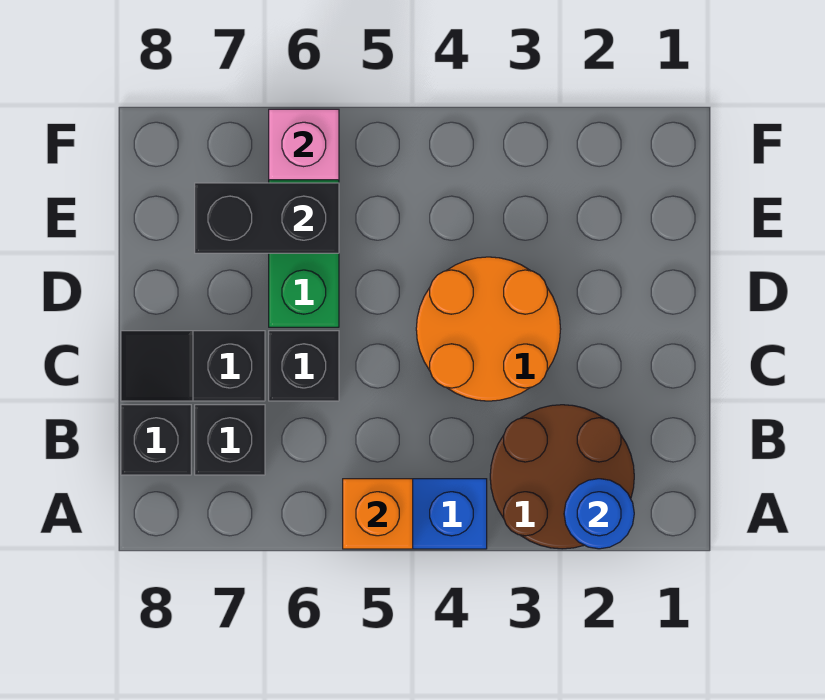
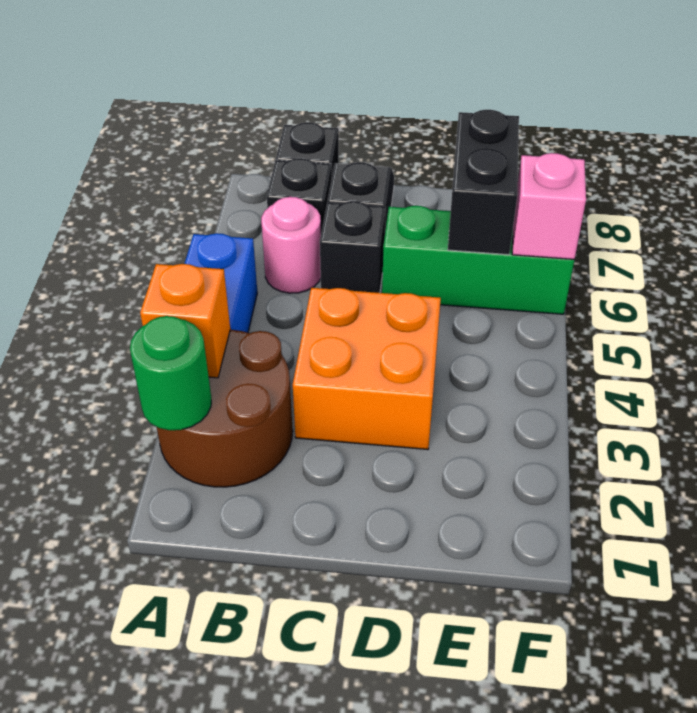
blue round brick A2 level 2 -> green round brick A2 level 2
orange brick A5 level 2 -> orange brick A3 level 2
none -> pink round brick B6 level 1
orange round brick C3:D4 level 1 -> orange brick C3:D4 level 1

